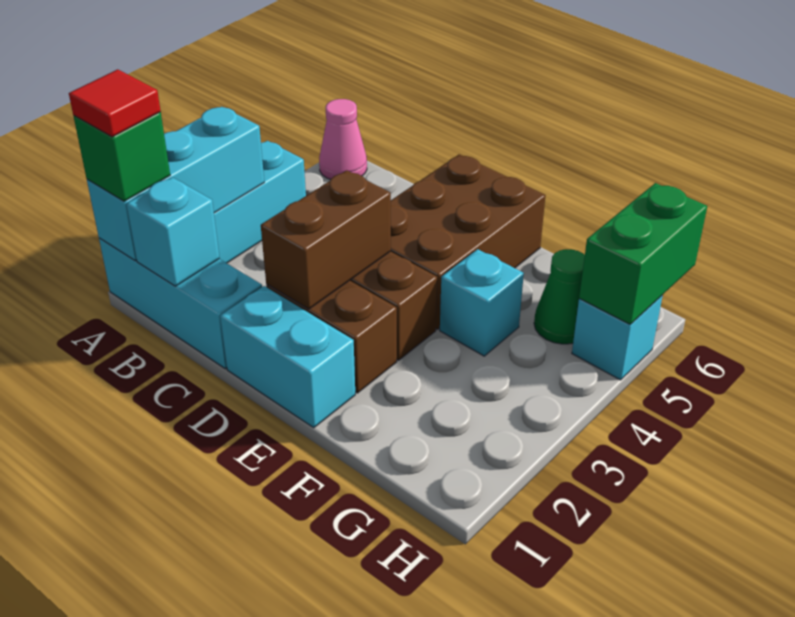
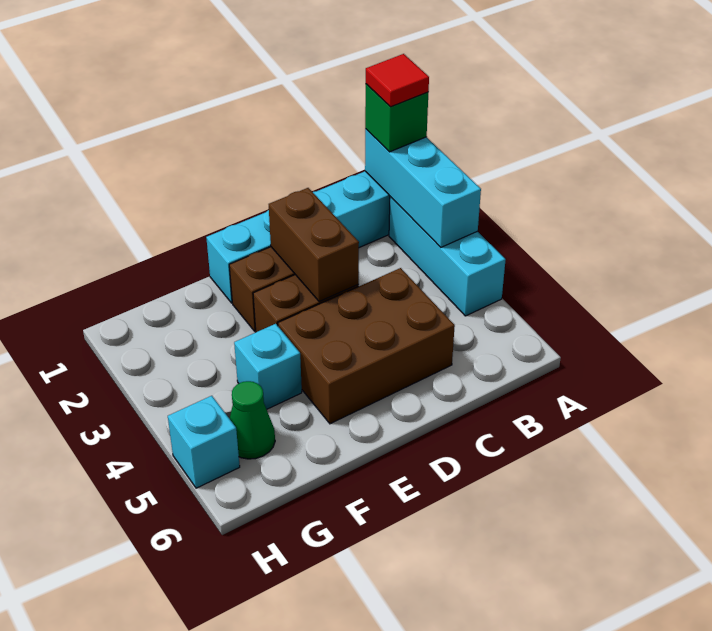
pink cone A6 level 1 -> none
cyan brick B1 level 2 -> none
brown brick D4:E6 level 1 -> brown brick C4:E5 level 1
green brick H5:H6 level 2 -> none

